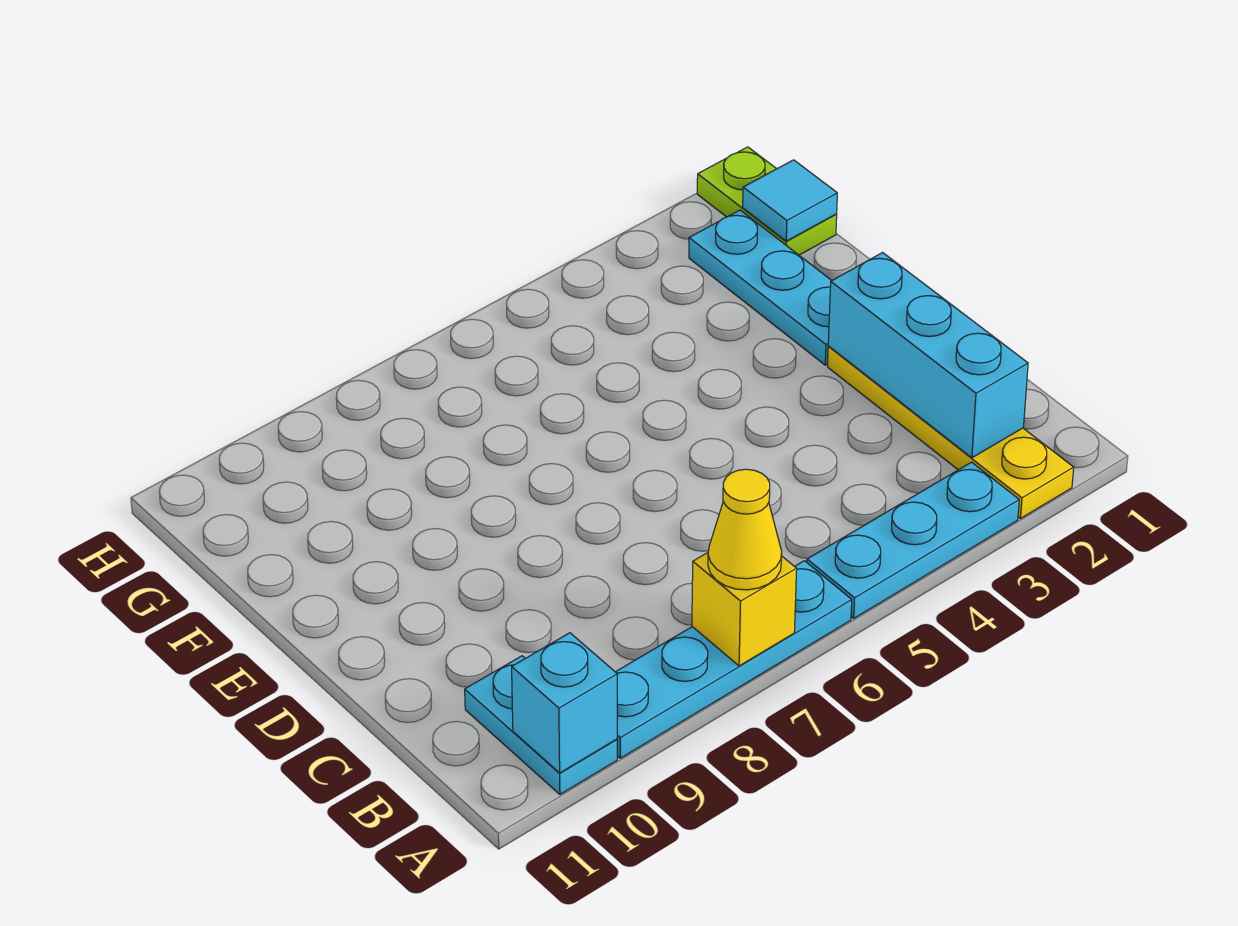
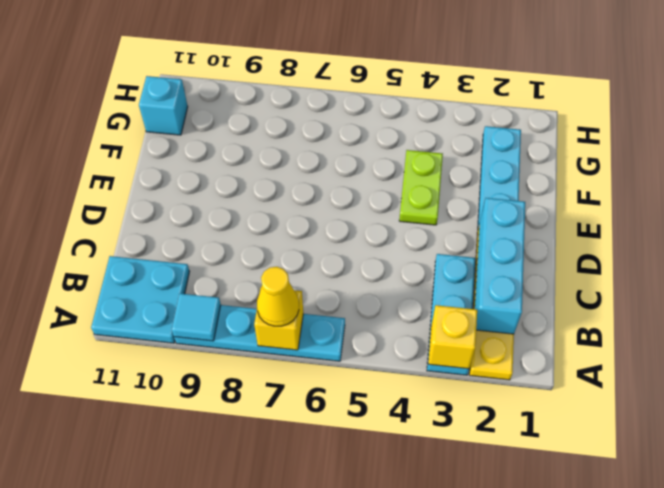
cyan plate A3:A5 level 1 -> cyan plate A3:C3 level 1
none -> yellow brick A3 level 2
cyan plate A10:B10 level 1 -> cyan plate A10:B11 level 1
cyan brick A10 level 2 -> cyan brick G11 level 1
lime plate G1:H1 level 1 -> lime plate E4:F4 level 1
cyan tile G1 level 2 -> cyan tile A9 level 2

